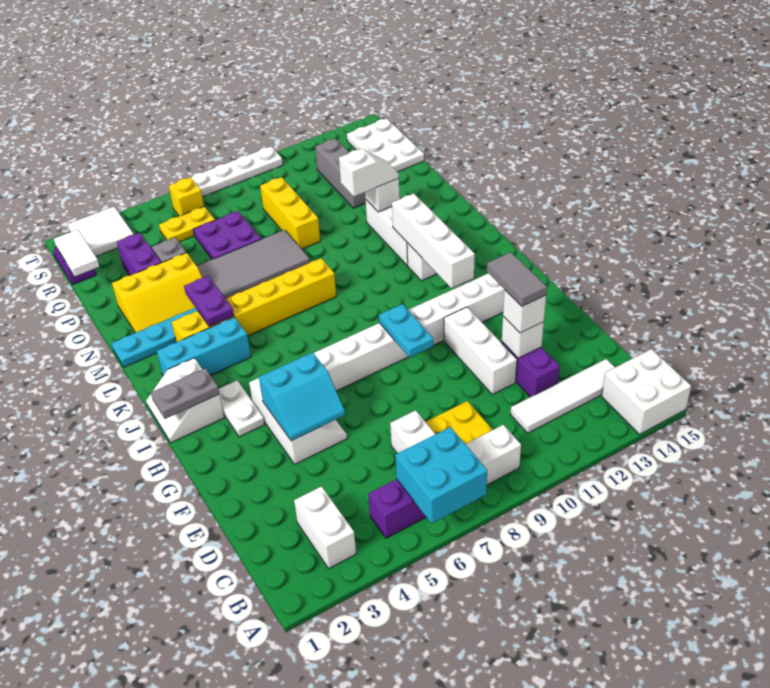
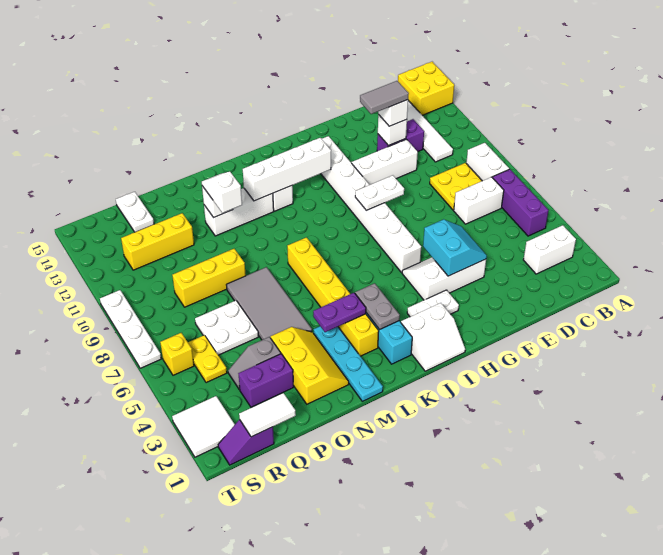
cyan brick A6:B7 level 2 -> none
white brick A14:B15 level 1 -> yellow brick A14:B15 level 1
cyan plate G9:H9 level 2 -> white plate G9:H9 level 2
grey plate I1:I2 level 2 -> grey plate K3:K4 level 2
purple plate P6:Q7 level 1 -> white plate P6:Q7 level 1
grey brick P12:R12 level 1 -> yellow brick P12:R12 level 1
white plate Q14:S15 level 1 -> white plate Q14:Q15 level 1

